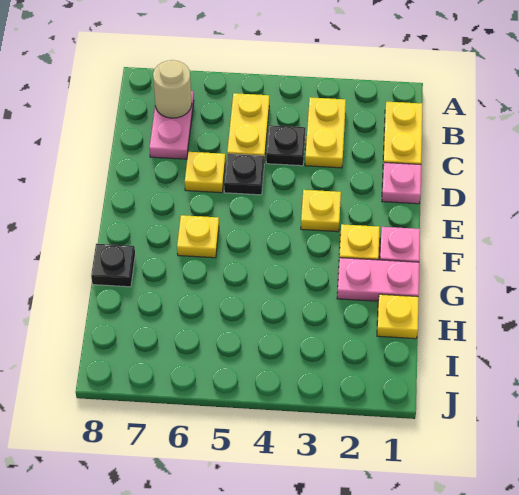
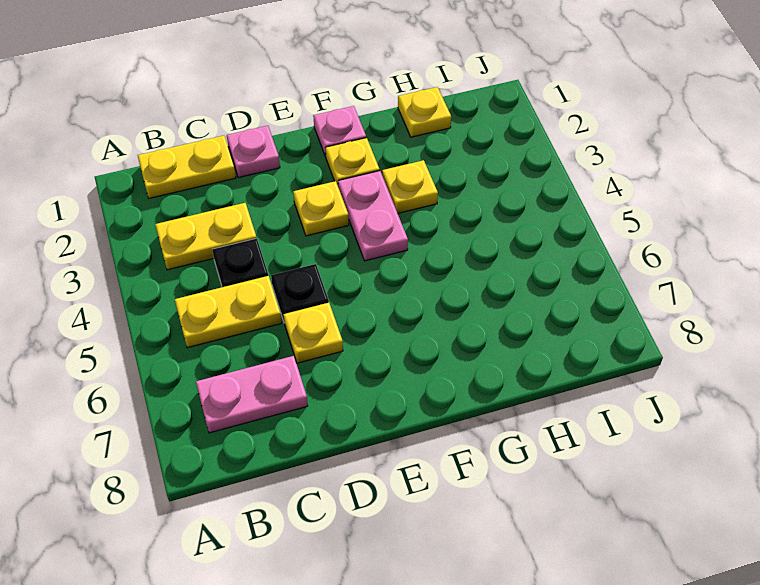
tan round brick B7 level 2 -> none
yellow plate F6 level 1 -> yellow plate G3 level 1
pink plate G1:G2 level 1 -> pink plate F3:F4 level 1
black plate G8 level 1 -> none

